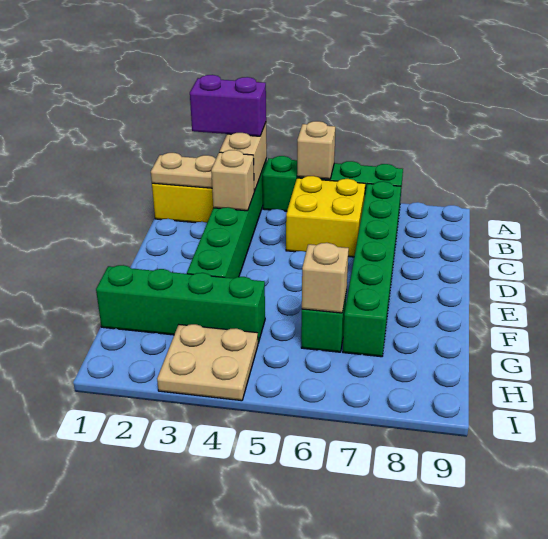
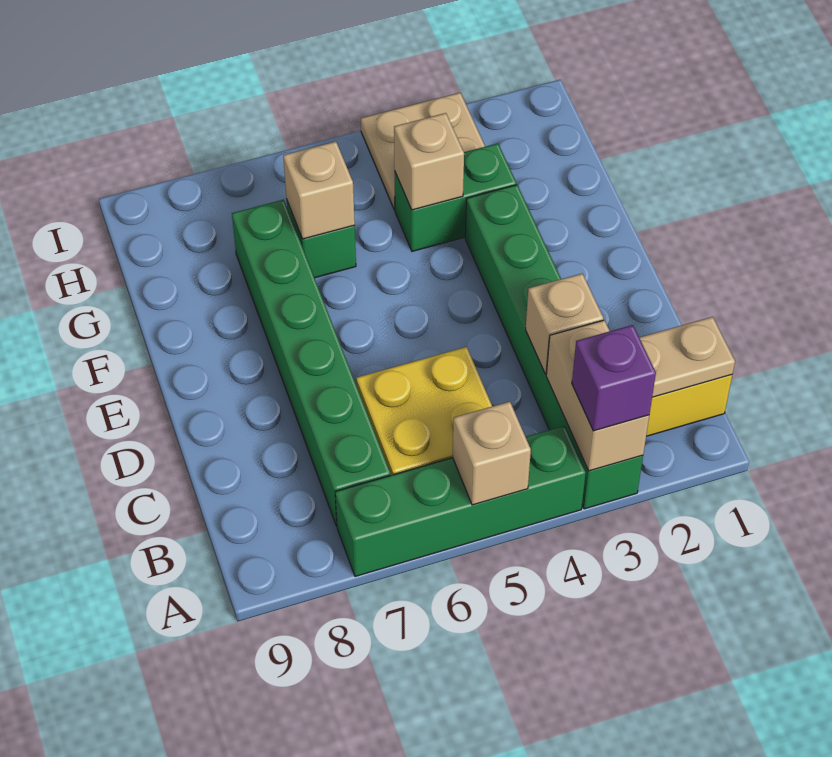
purple brick A2:A3 level 3 -> purple brick A3 level 3
green brick G1:G4 level 1 -> green brick G3:G4 level 1
none -> tan brick G4 level 2

